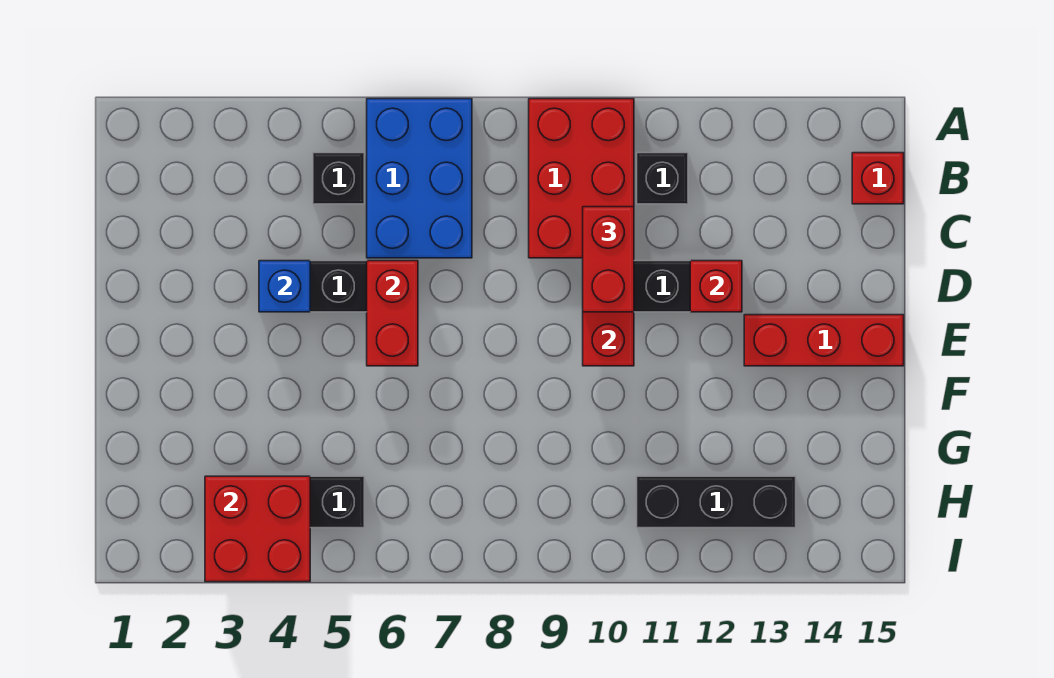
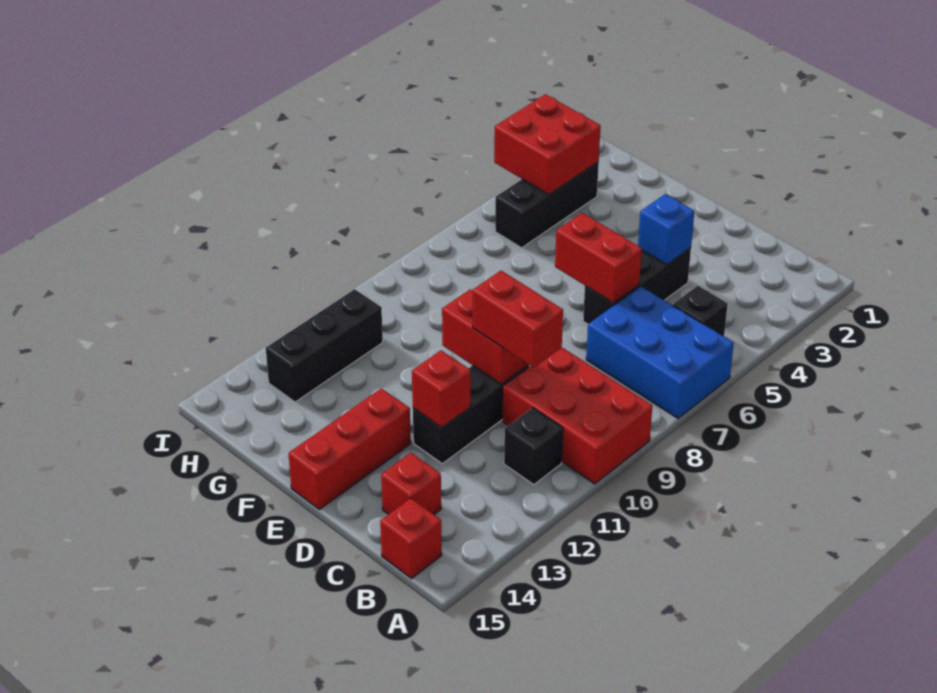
none -> red brick C14 level 1

